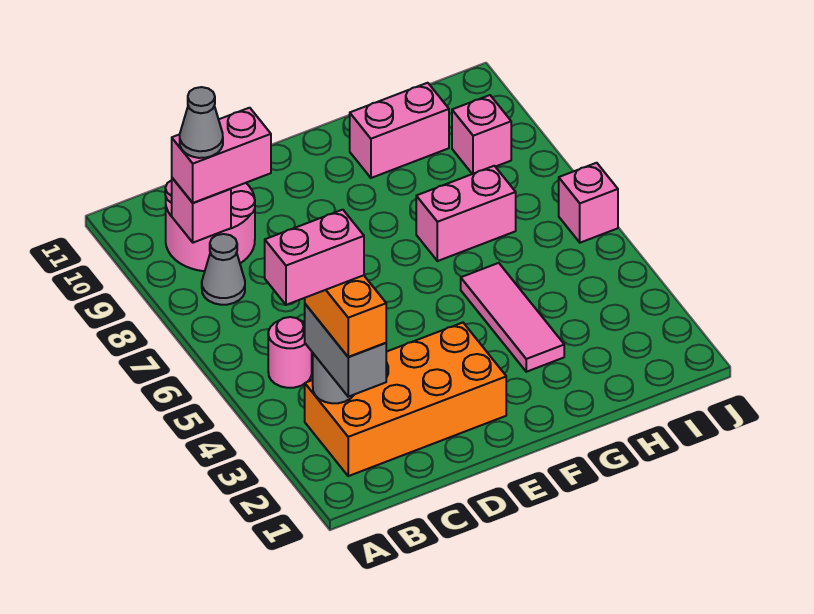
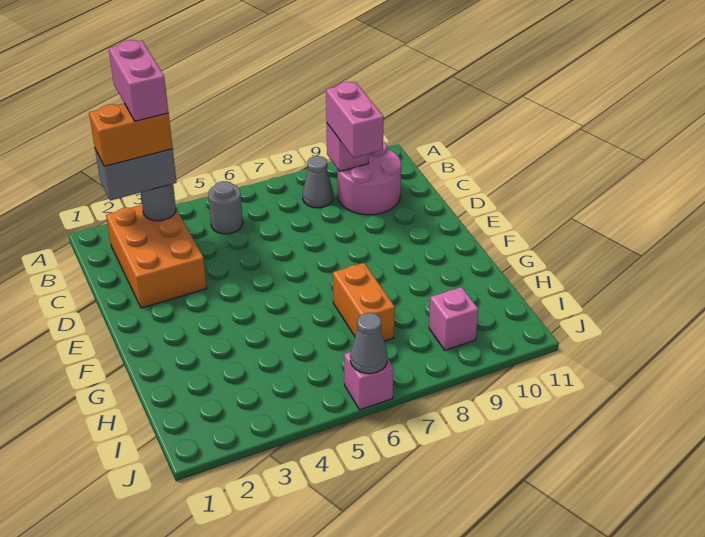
orange brick B2:E3 level 1 -> orange brick B2:D3 level 1
pink round brick B5 level 1 -> grey round brick B5 level 1
grey cone B9 level 4 -> grey cone J6 level 2
pink tile G3:G5 level 1 -> none
pink brick G7:H7 level 1 -> orange brick G7:H7 level 1
pink brick G10:H10 level 1 -> none

